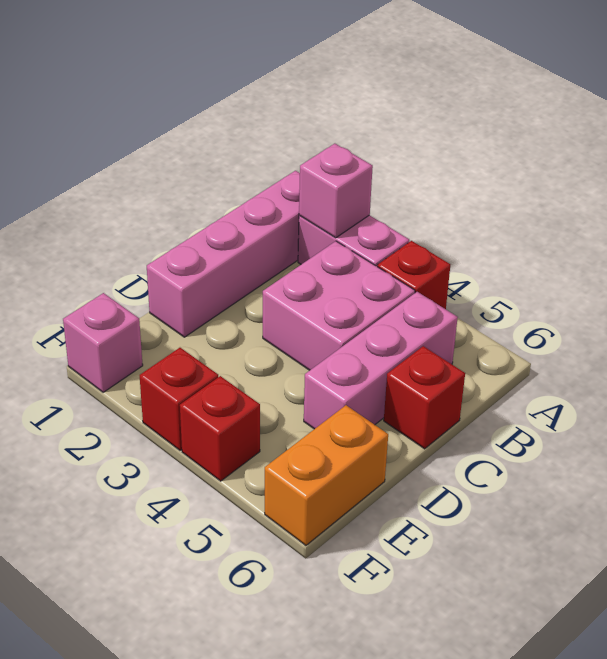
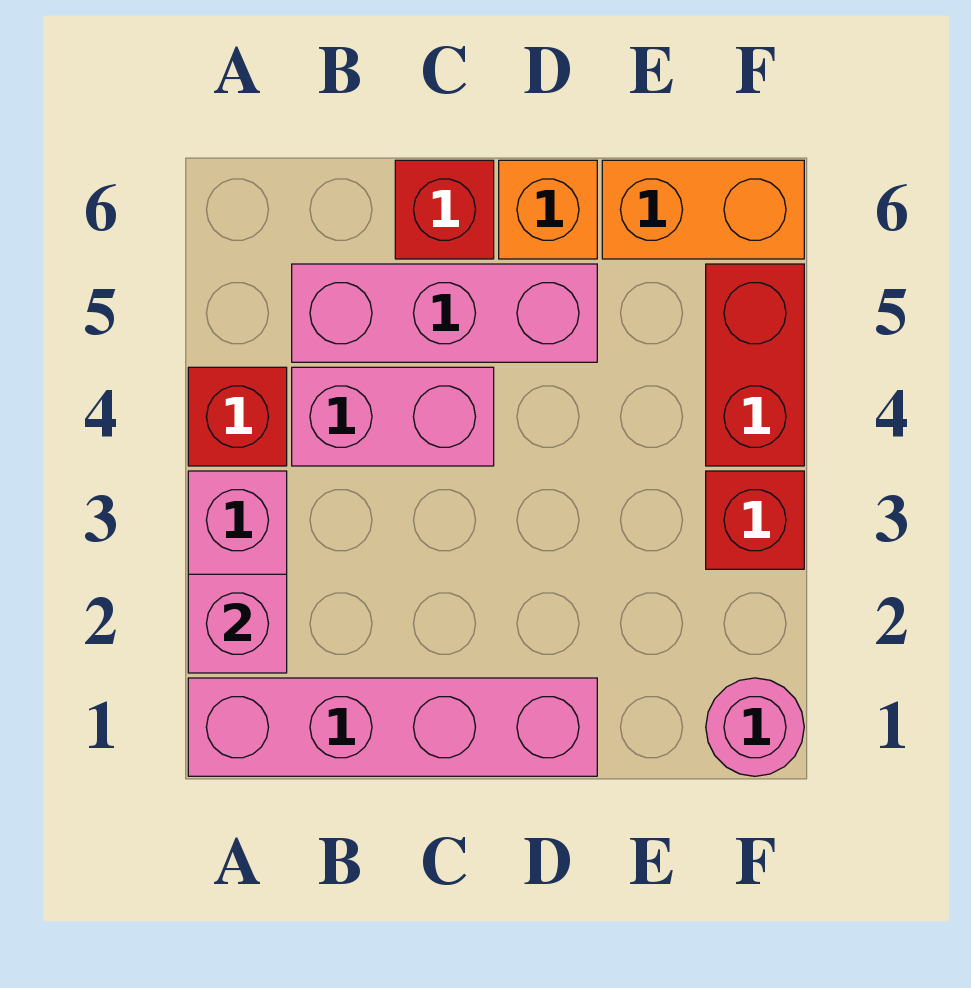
pink brick B3:C4 level 1 -> pink brick B4:C4 level 1
none -> orange brick D6 level 1
pink brick F1 level 1 -> pink round brick F1 level 1
red brick F4 level 1 -> red brick F4:F5 level 1

